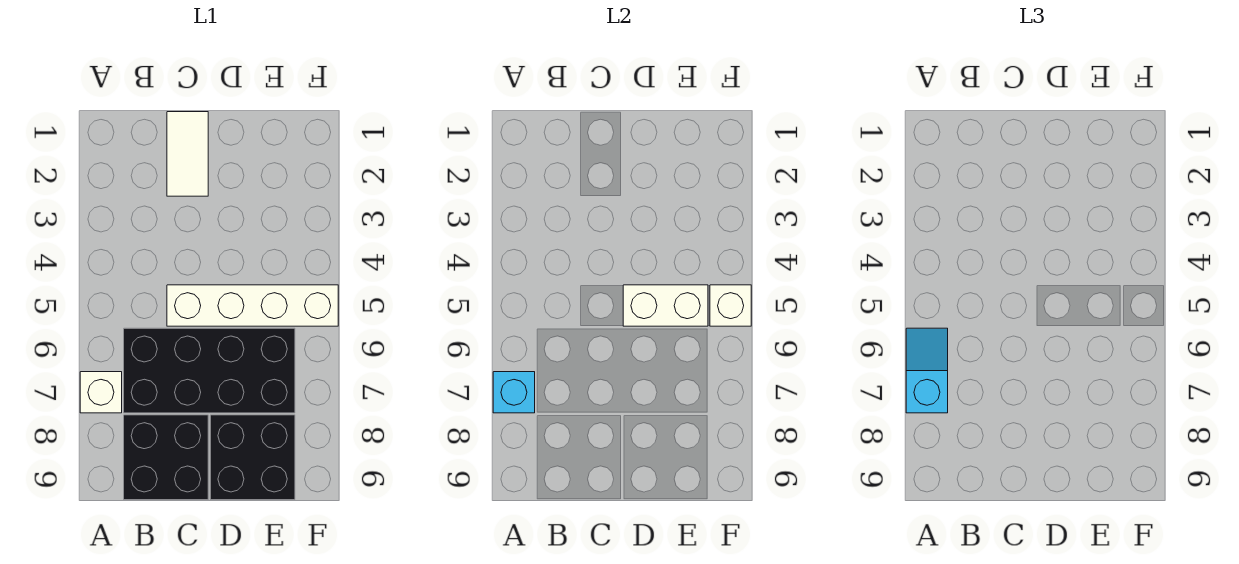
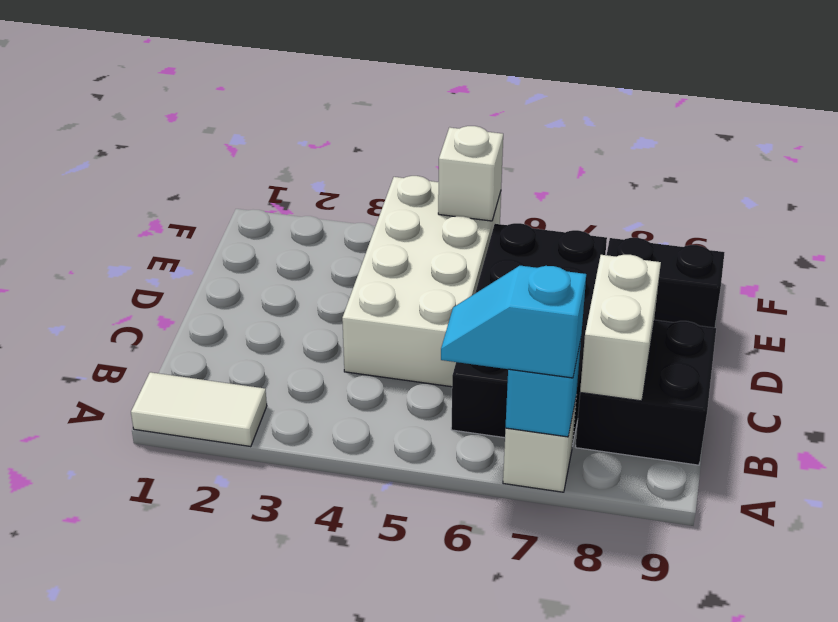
white tile C1:C2 level 1 -> white tile A1:A2 level 1
white brick C5:F5 level 1 -> white brick C4:F5 level 1
white brick D5:E5 level 2 -> white brick B8:C8 level 2
black brick D8:E9 level 1 -> black brick E8:E9 level 1

